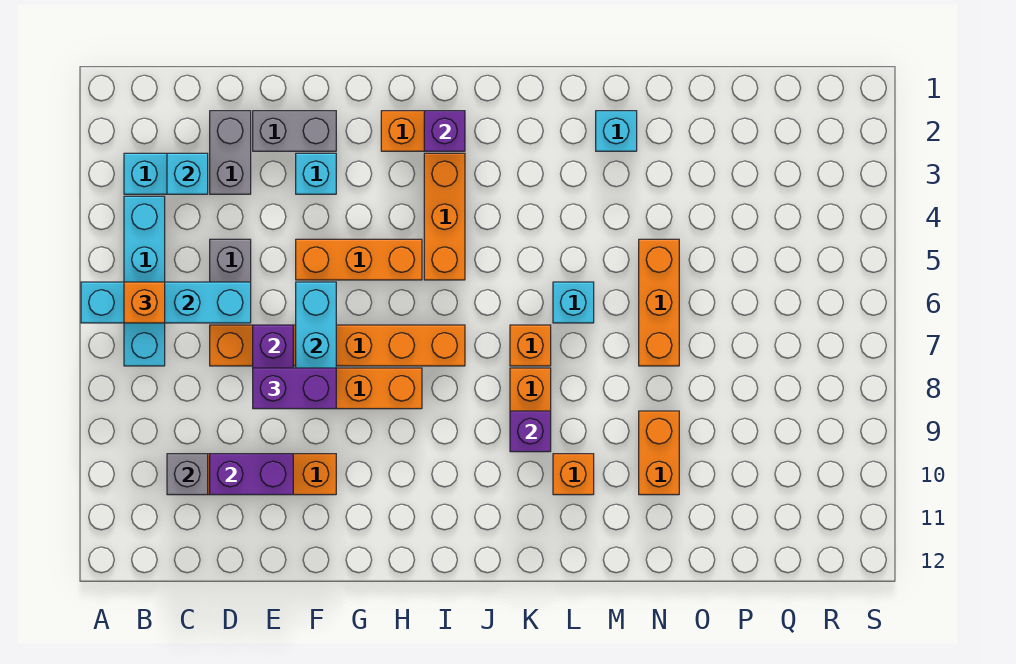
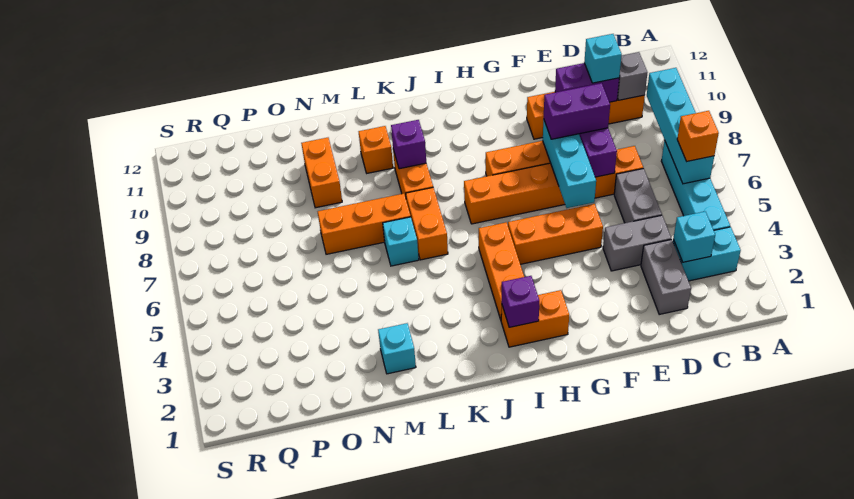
cyan brick A6:D6 level 2 -> cyan brick B6:B9 level 2
grey brick E2:F2 level 1 -> grey brick D4:E4 level 1
cyan brick F3 level 1 -> cyan brick D10 level 3
orange brick K7 level 1 -> orange brick K6:K7 level 1
orange brick N5:N7 level 1 -> orange brick L7:N7 level 1

